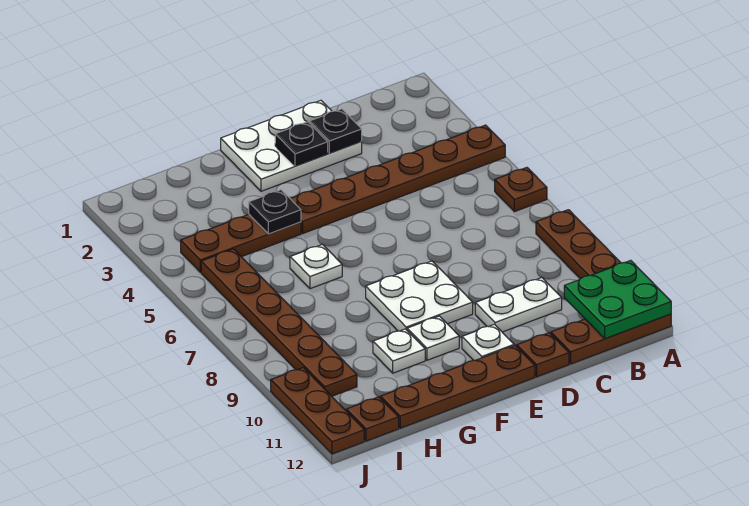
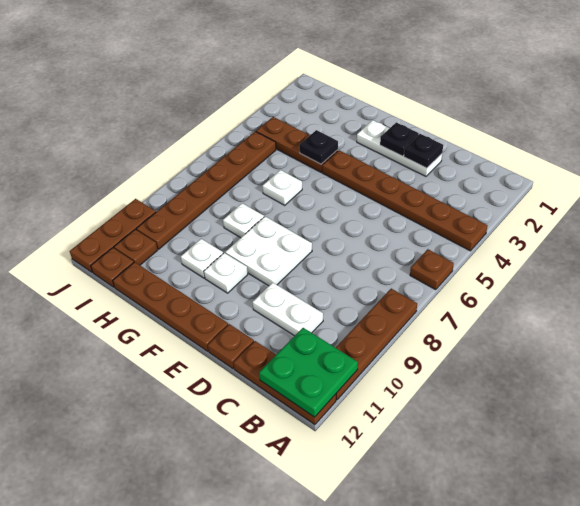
white plate D1:F2 level 1 -> white plate D2:F2 level 1
white plate E11 level 1 -> white plate G8 level 1
none -> brown plate I11 level 1

